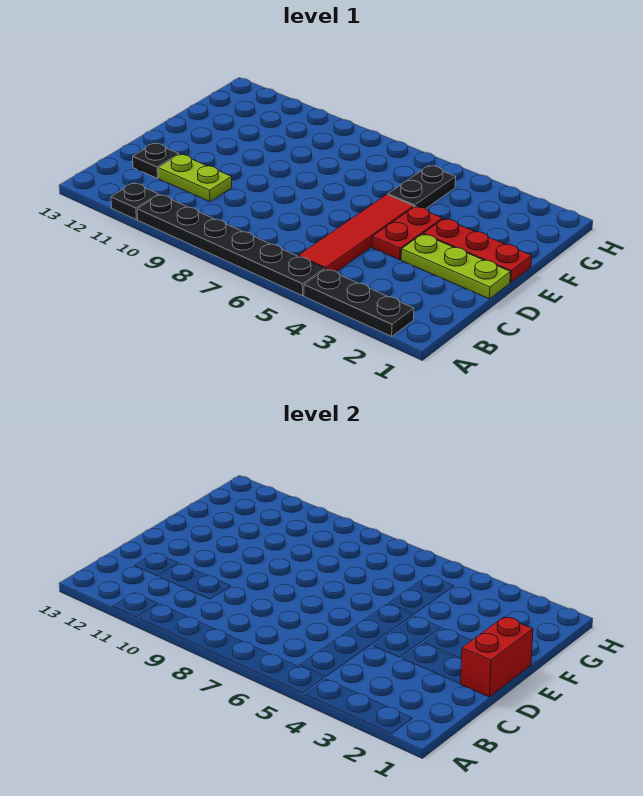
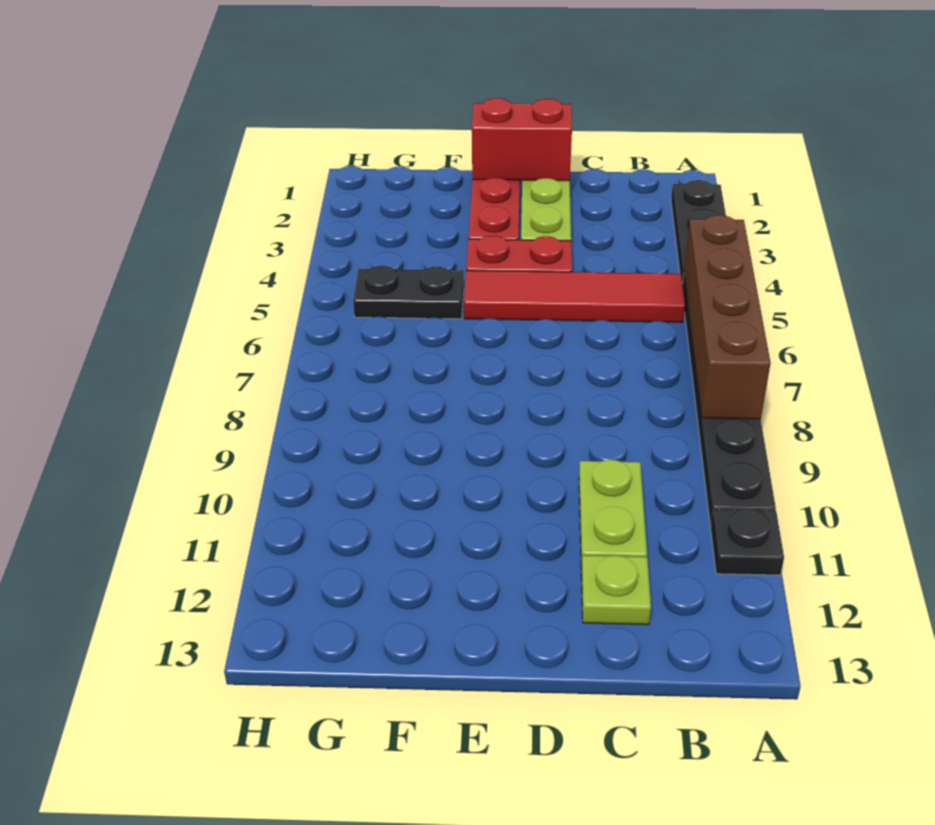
none -> brown brick A5:A8 level 2
black plate C12 level 1 -> lime plate C12 level 1

